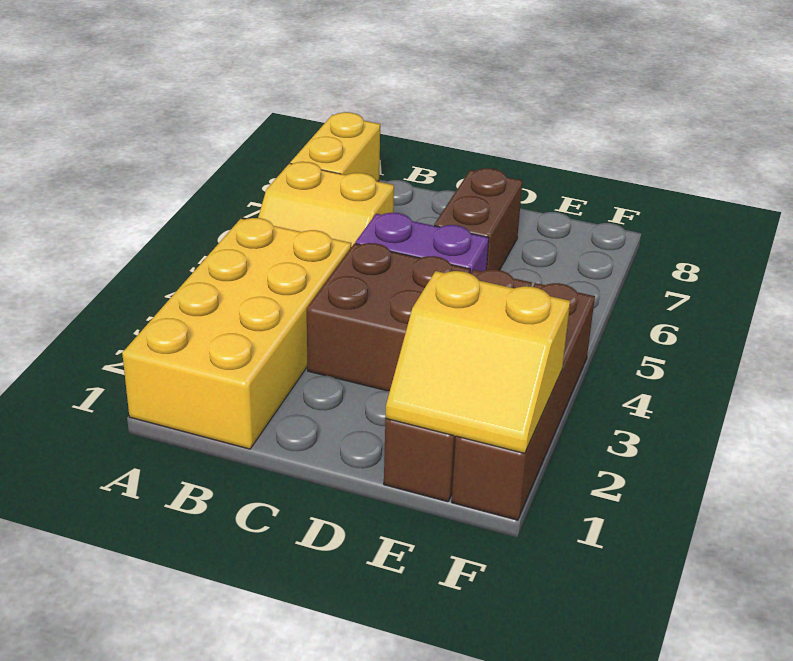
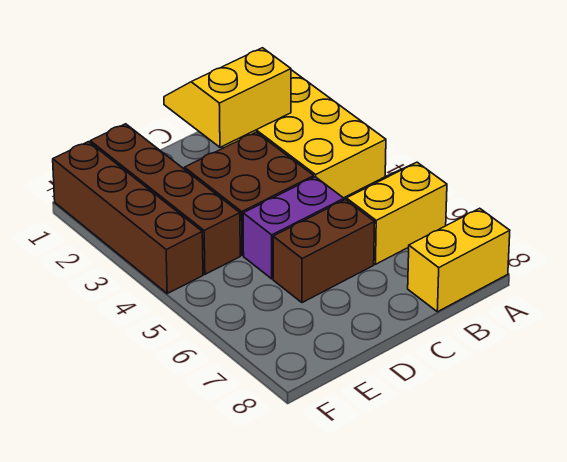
yellow brick A7:A8 level 1 -> yellow brick A8:B8 level 1
brown brick D6:D7 level 1 -> brown brick C6:D6 level 1
yellow slope E1:F2 level 2 top 2 -> yellow slope B1:C2 level 2 top 2

